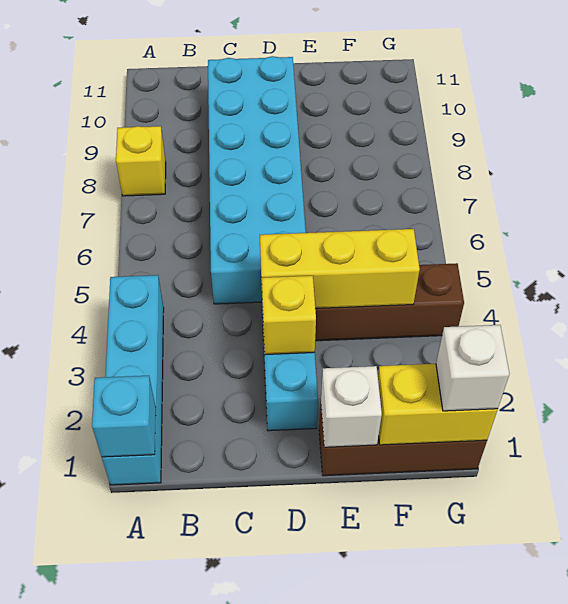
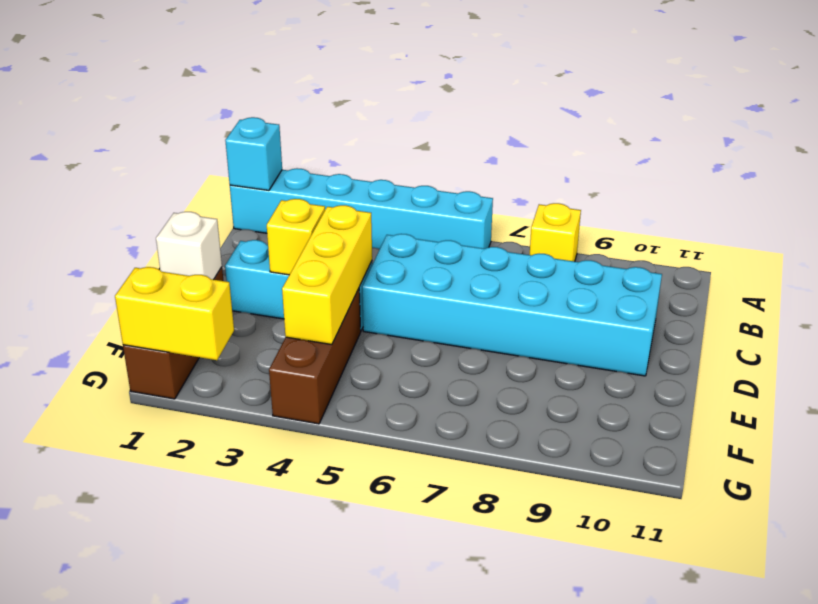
cyan brick A1:A4 level 1 -> cyan brick A1:A6 level 1
yellow brick F1:G1 level 2 -> yellow brick G1:G2 level 2
white brick G1 level 3 -> none

